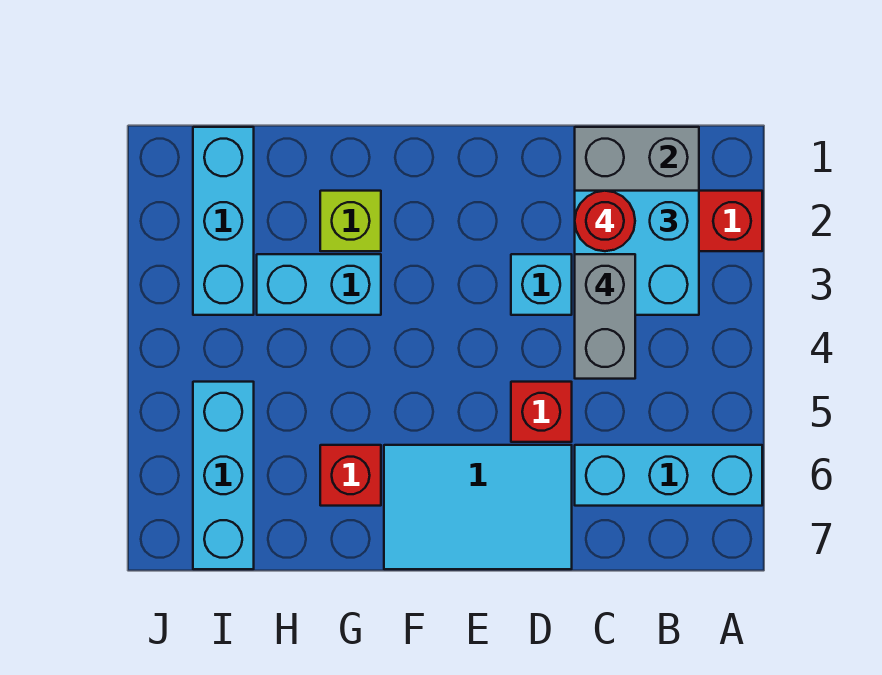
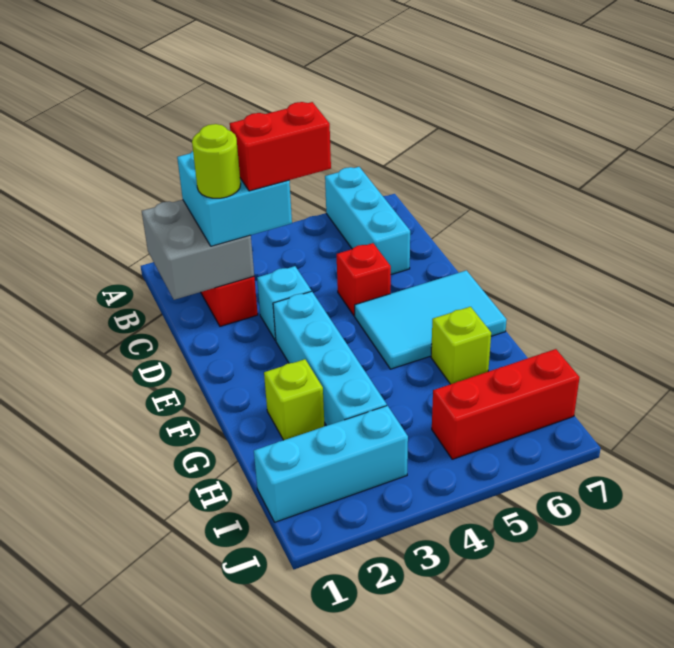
red round brick C2 level 4 -> lime round brick C2 level 4
grey brick C3:C4 level 4 -> red brick C3:C4 level 4
cyan tile D6:F7 level 1 -> cyan tile E5:F7 level 1
cyan brick G3:H3 level 1 -> cyan brick E3:H3 level 1
red brick G6 level 1 -> lime brick G6 level 1
cyan brick I5:I7 level 1 -> red brick I5:I7 level 1

